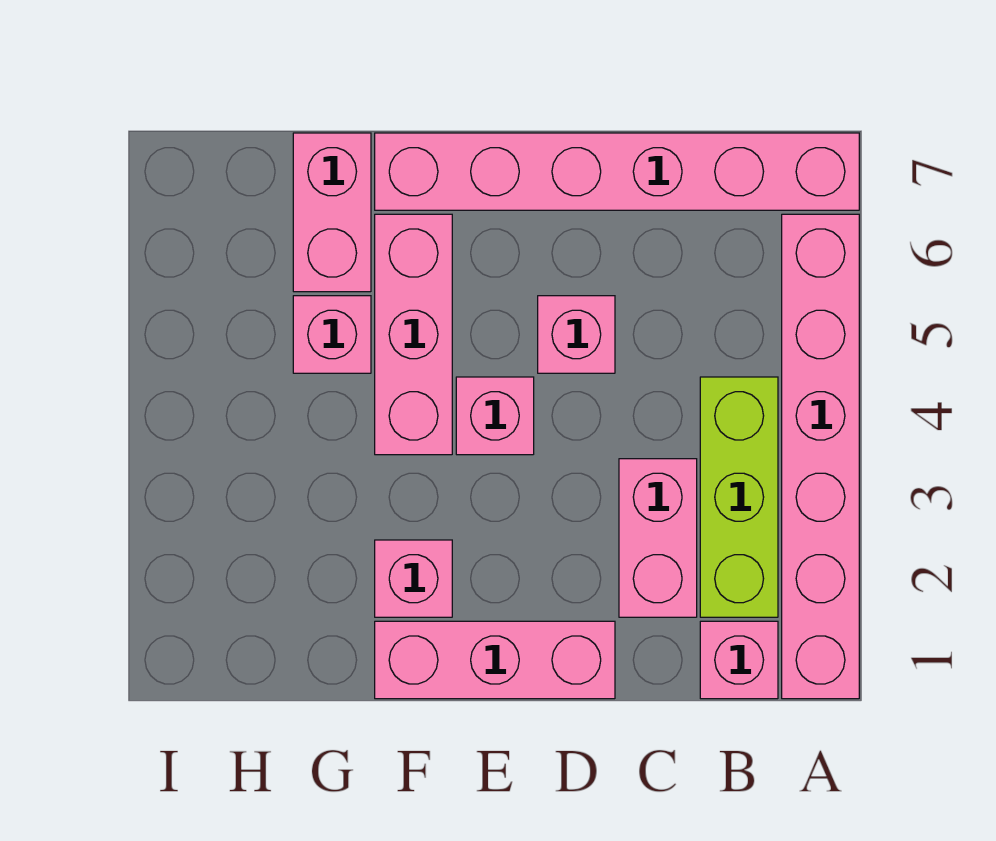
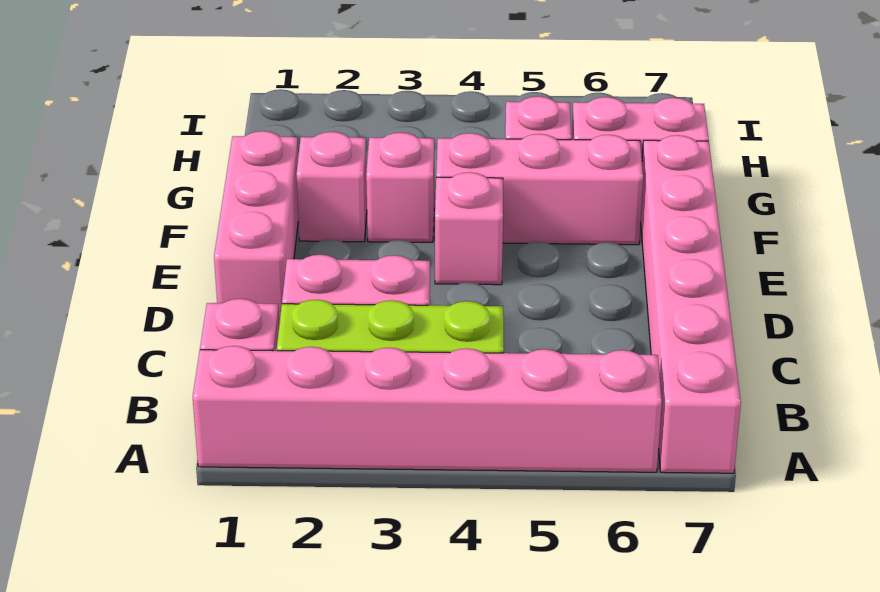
pink brick D5 level 1 -> pink brick F3 level 1

